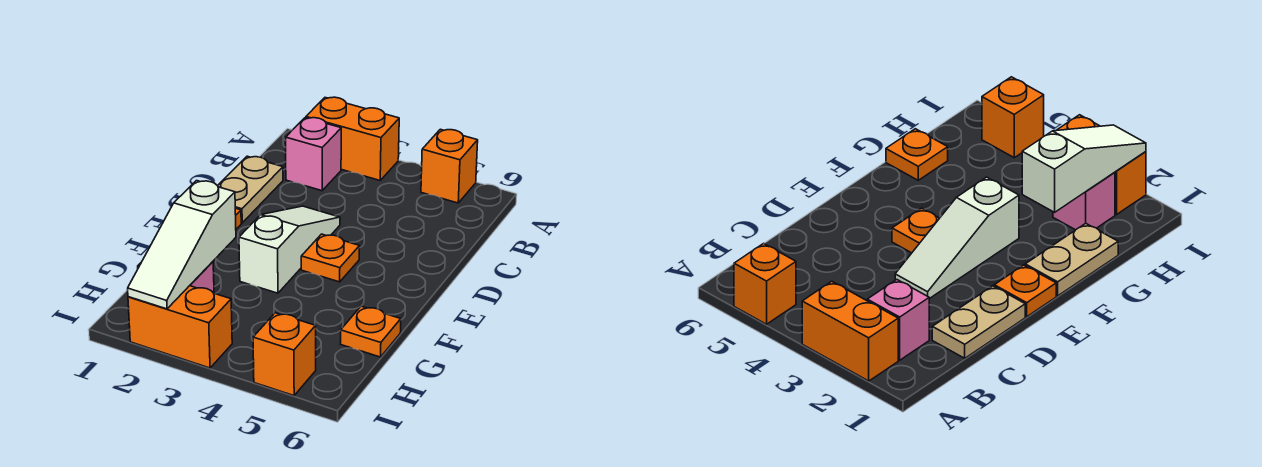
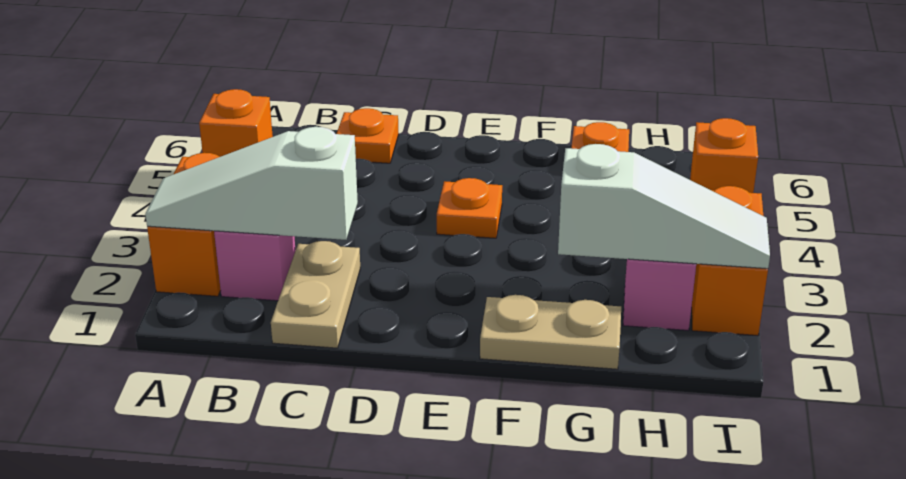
tan plate C1:D1 level 1 -> tan plate C1:C2 level 1
white slope D3:F3 level 1 top F -> white slope A2:C2 level 2 top C
orange plate E1 level 1 -> orange plate C6 level 1

